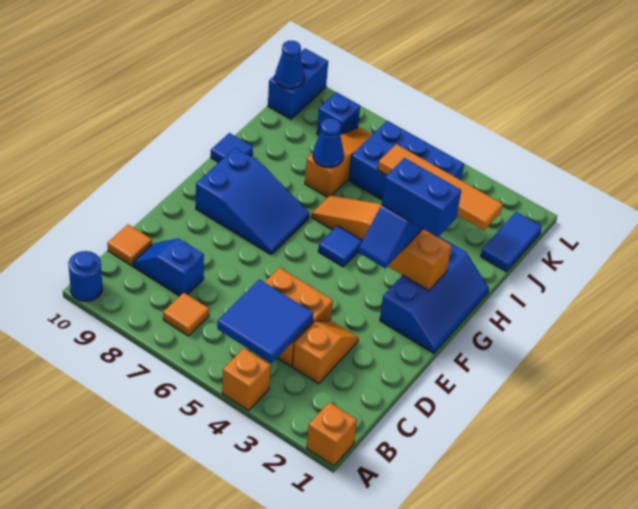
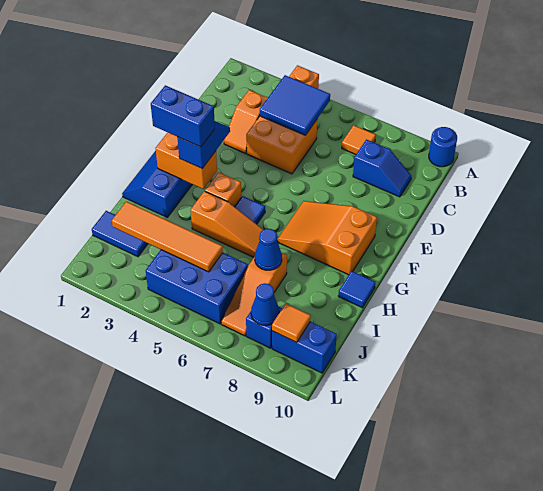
orange brick A1 level 1 -> orange brick G4 level 1
orange tile C10 level 1 -> orange tile K9 level 2
blue slope F7:G9 level 1 top 9 -> orange slope F7:G9 level 1 top 9
blue tile J1:K1 level 1 -> blue tile J1:J2 level 1
blue brick K10:L10 level 1 -> blue brick K9:K10 level 1
blue cone K10 level 2 -> blue cone K8 level 2

